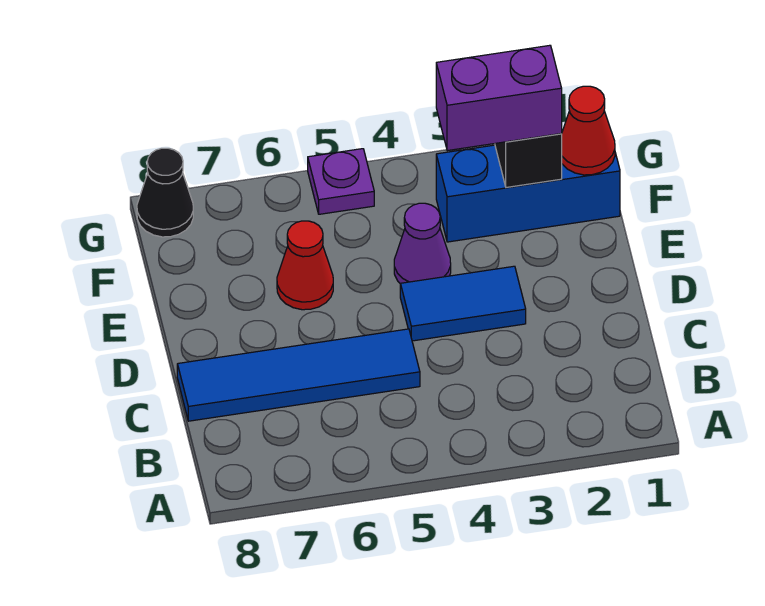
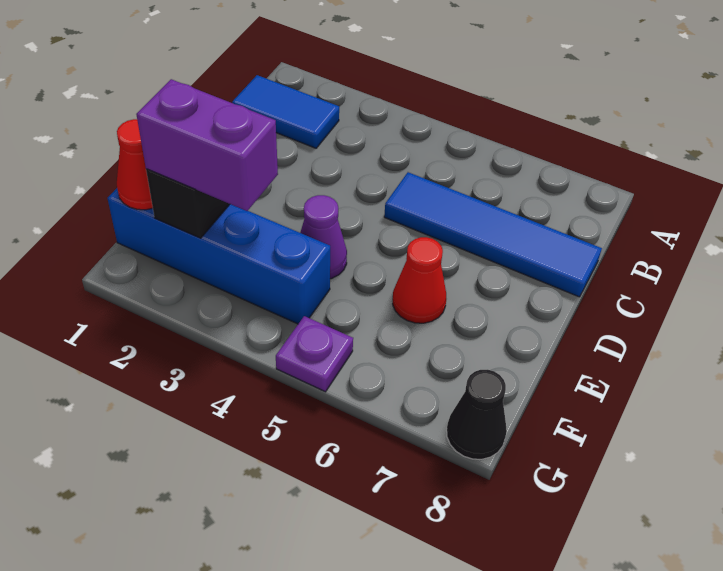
blue tile D3:D4 level 1 -> blue tile B1:B2 level 1
blue brick F1:F3 level 1 -> blue brick F1:F4 level 1

